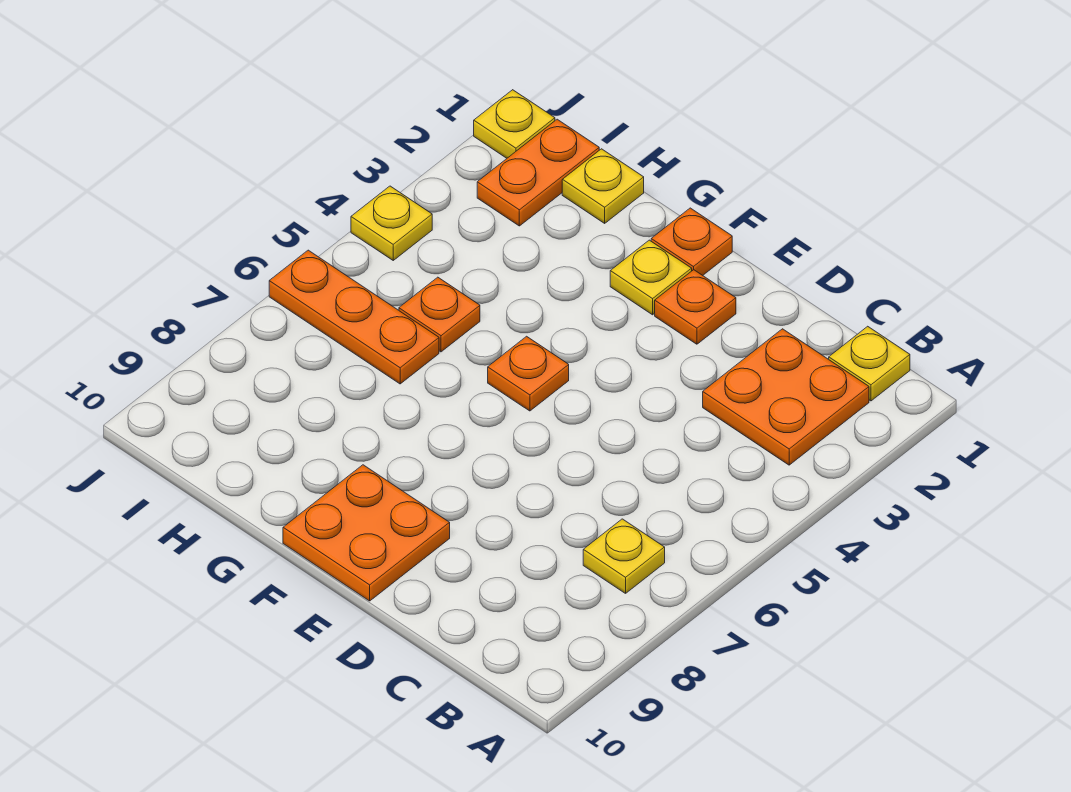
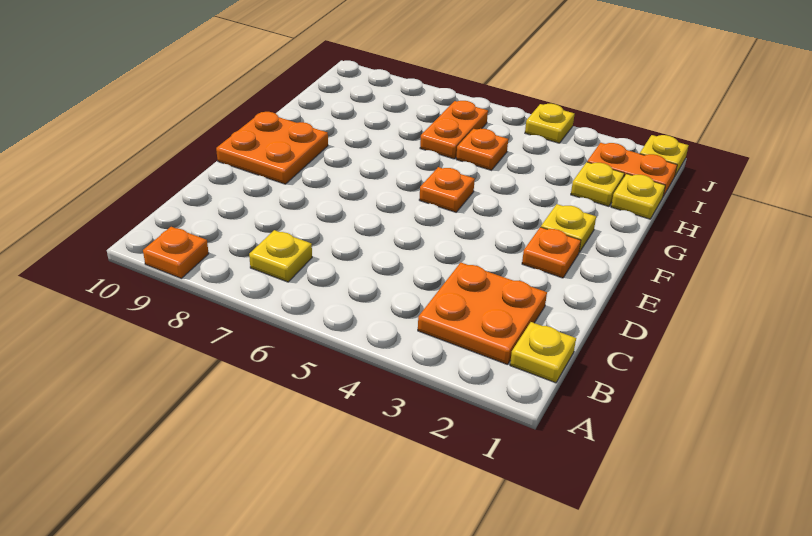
orange plate F1 level 1 -> orange plate A9 level 1
none -> yellow plate H2 level 1
orange plate H6:J6 level 1 -> orange plate H6:I6 level 1

